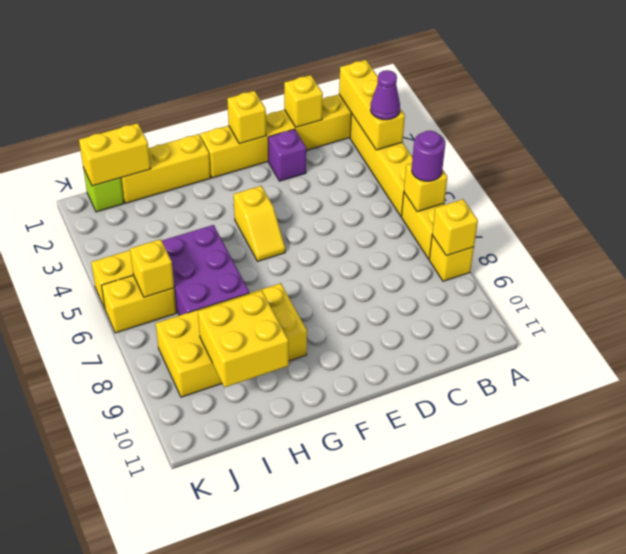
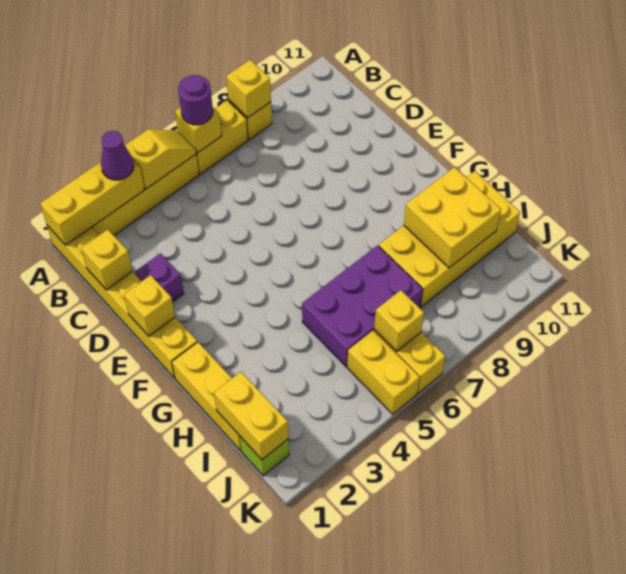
yellow slope F4:F5 level 1 top 4 -> yellow slope A4:A5 level 2 top 4
yellow brick G8:J9 level 1 -> yellow brick H8:I11 level 1

